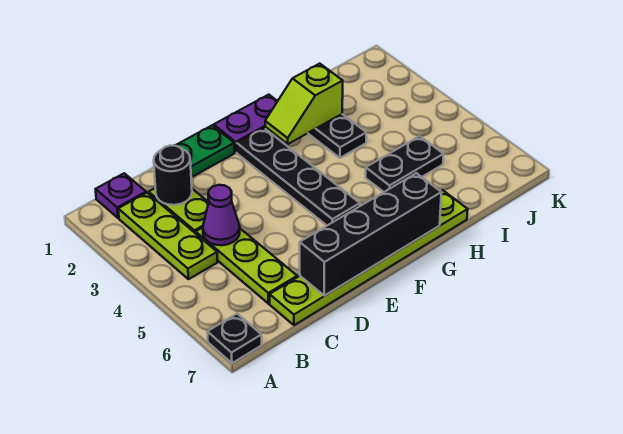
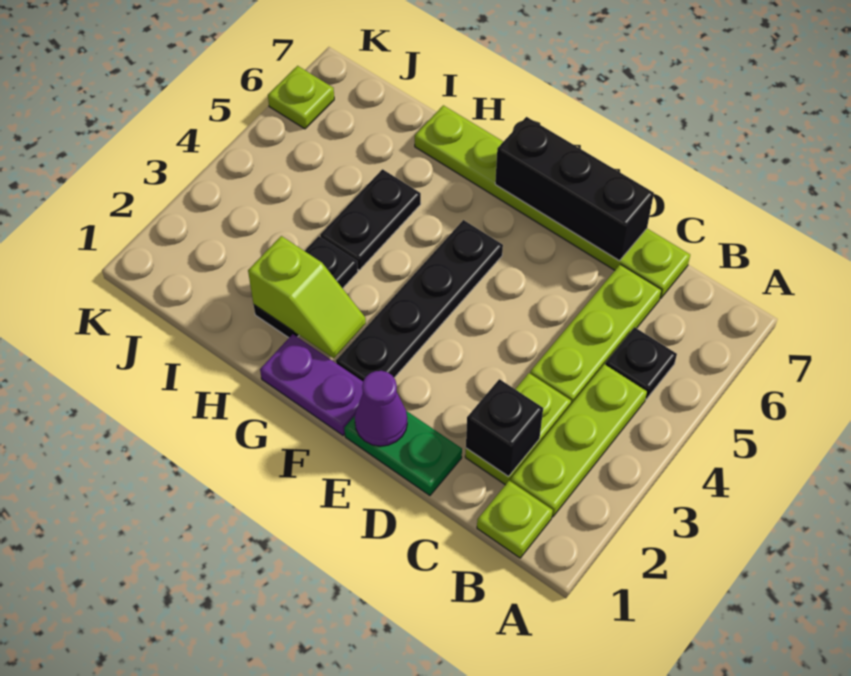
black plate A7 level 1 -> black plate B5 level 1
purple plate B1 level 1 -> lime plate B1 level 1
black round brick C2 level 2 -> black brick C2 level 2
purple cone C4 level 2 -> purple cone E1 level 2
black brick D7:G7 level 2 -> black brick D7:F7 level 2
black plate H5:I5 level 1 -> black plate H4:H5 level 1
none -> lime plate K6 level 1

